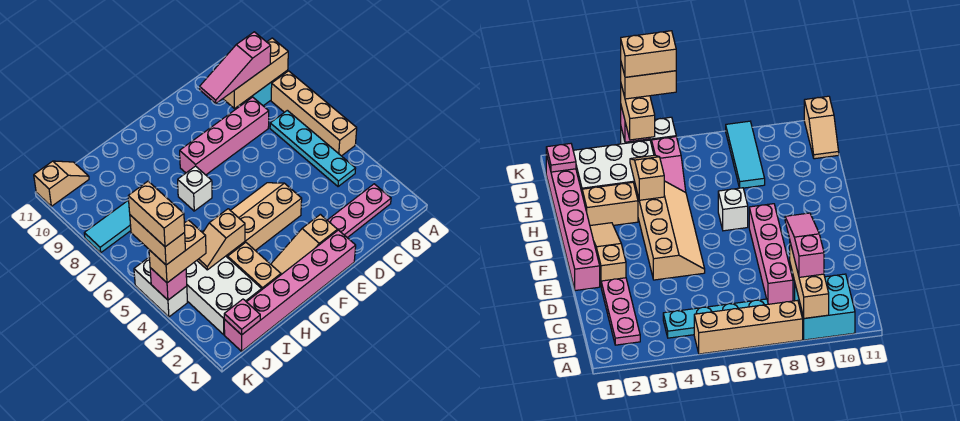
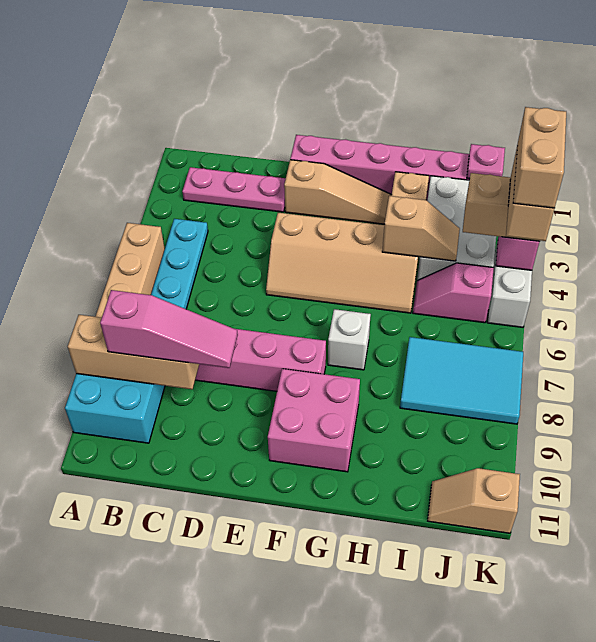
none -> pink brick F9:G10 level 1
cyan tile I8:K8 level 1 -> cyan tile I7:K8 level 1

